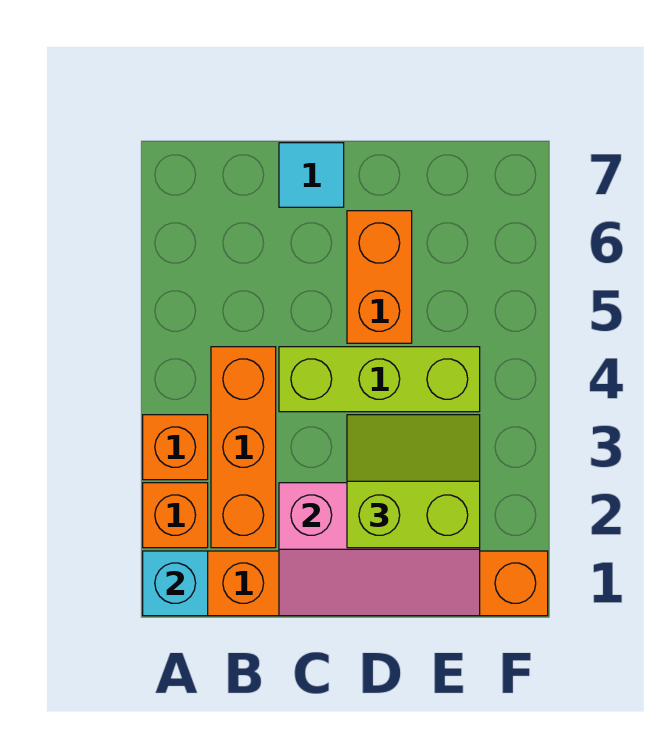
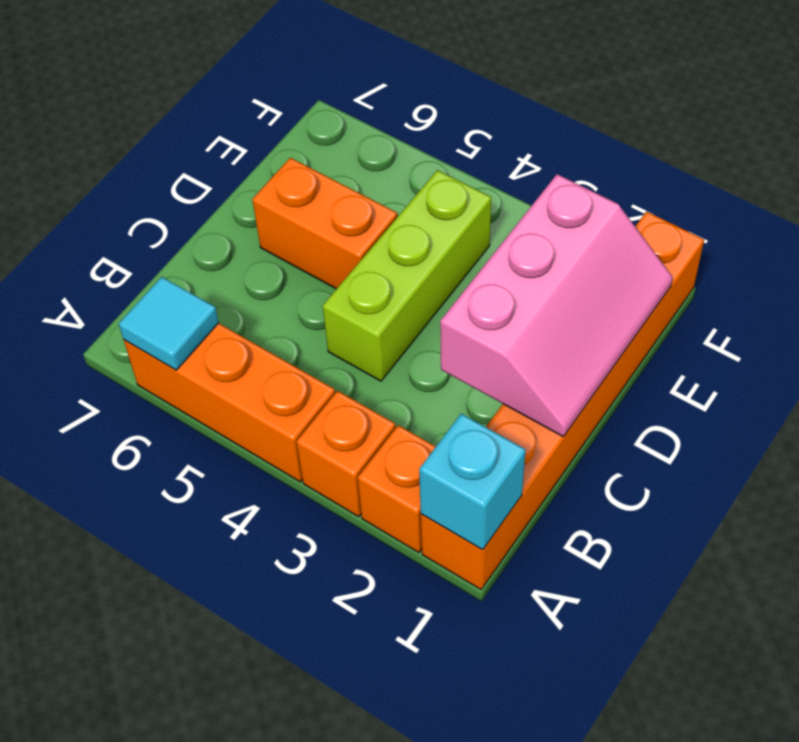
orange brick B2:B4 level 1 -> orange brick A4:A6 level 1
cyan tile C7 level 1 -> cyan tile A6 level 2
lime slope D2:E3 level 3 top 2 -> none

